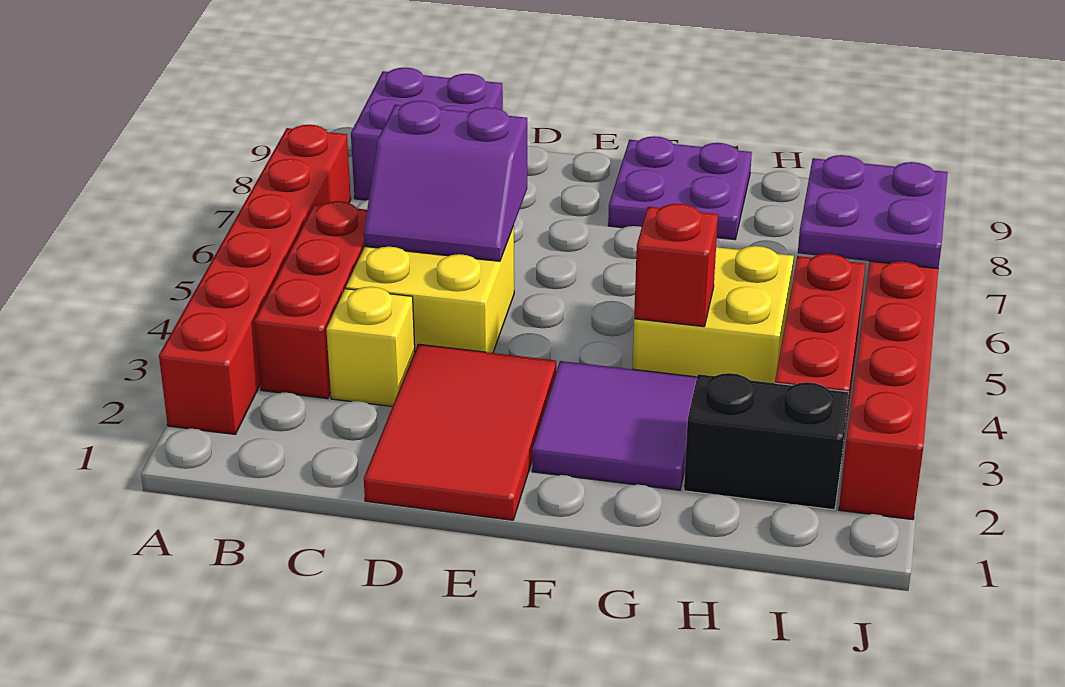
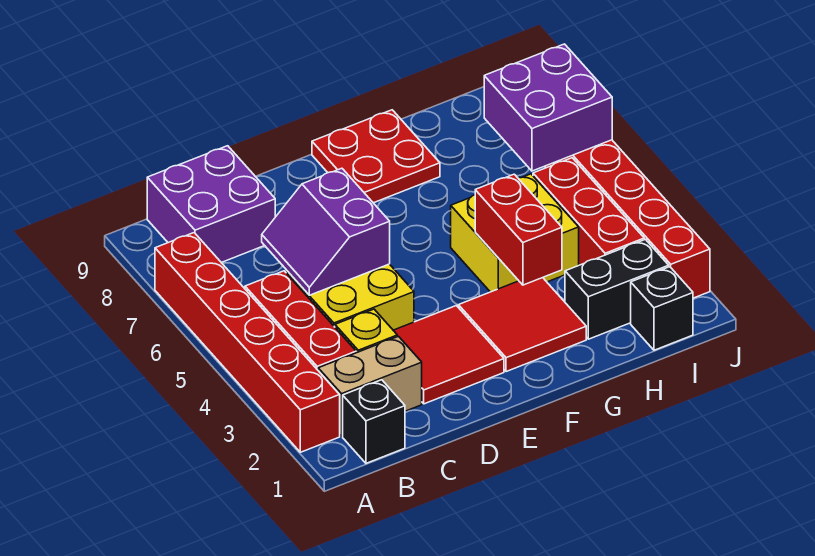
none -> black brick B1 level 1
none -> tan brick B2:C2 level 1
purple slope C5:D6 level 2 top 6 -> purple slope C5:D6 level 2 top D
red tile D1:E3 level 1 -> red tile D2:E3 level 1
purple tile F2:G3 level 1 -> red tile F2:G3 level 1
purple plate F8:G9 level 1 -> red plate F8:G9 level 1
red brick G4 level 2 -> red brick G3:G4 level 2
none -> black brick I1 level 1
purple plate I6:J7 level 2 -> purple brick I6:J7 level 2

